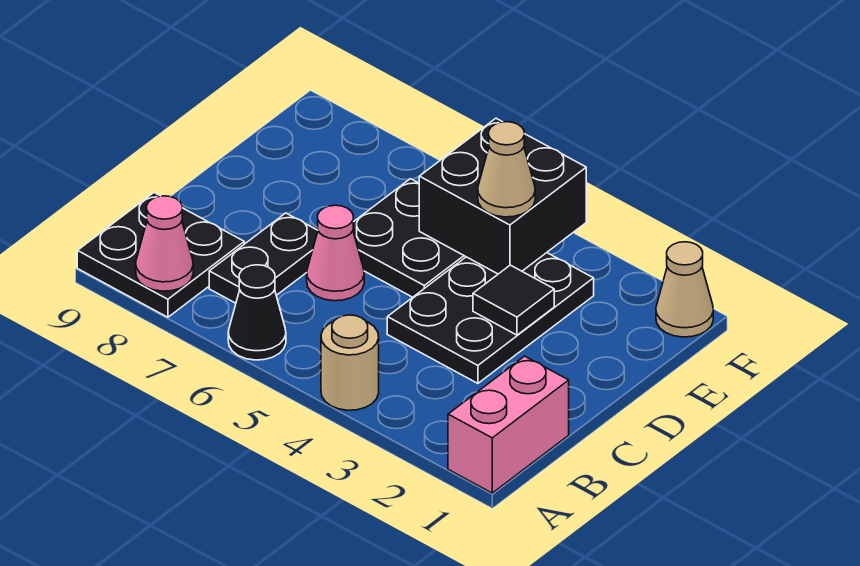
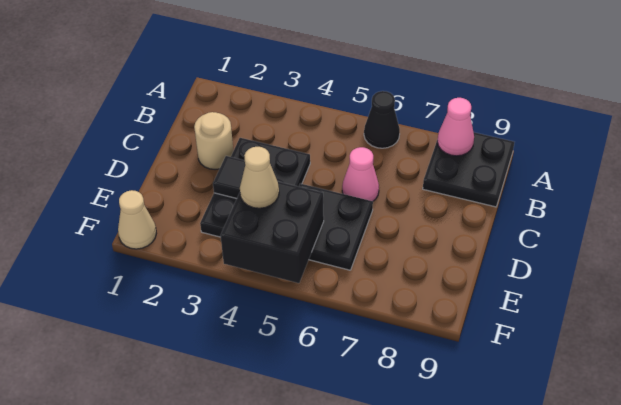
pink brick A1:B1 level 1 -> none
tan round brick A4 level 1 -> tan round brick C2 level 1
black plate B7:C7 level 1 -> none

